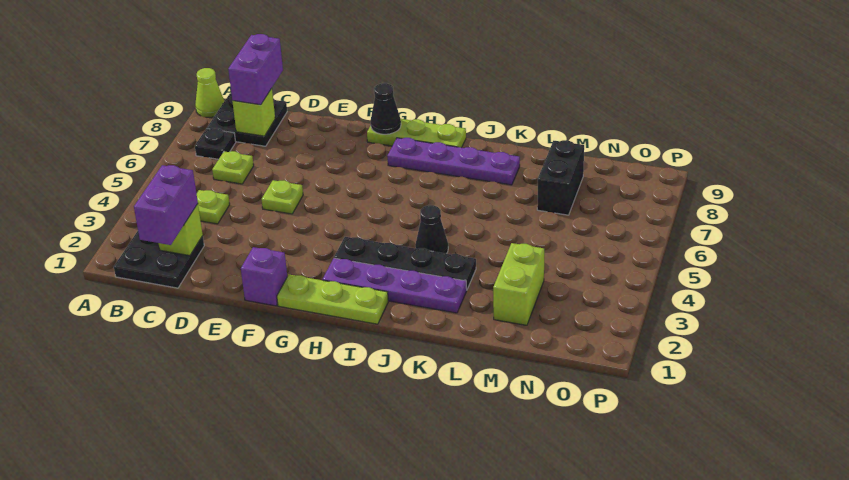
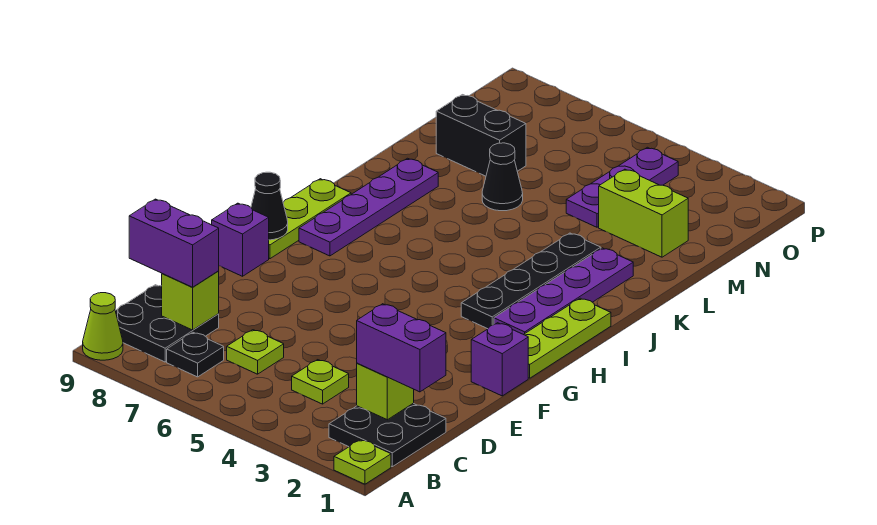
lime plate E5 level 1 -> lime plate A1 level 1
none -> purple brick F9 level 1
black cone J4 level 1 -> black cone L6 level 1
none -> purple plate M4:O4 level 1

